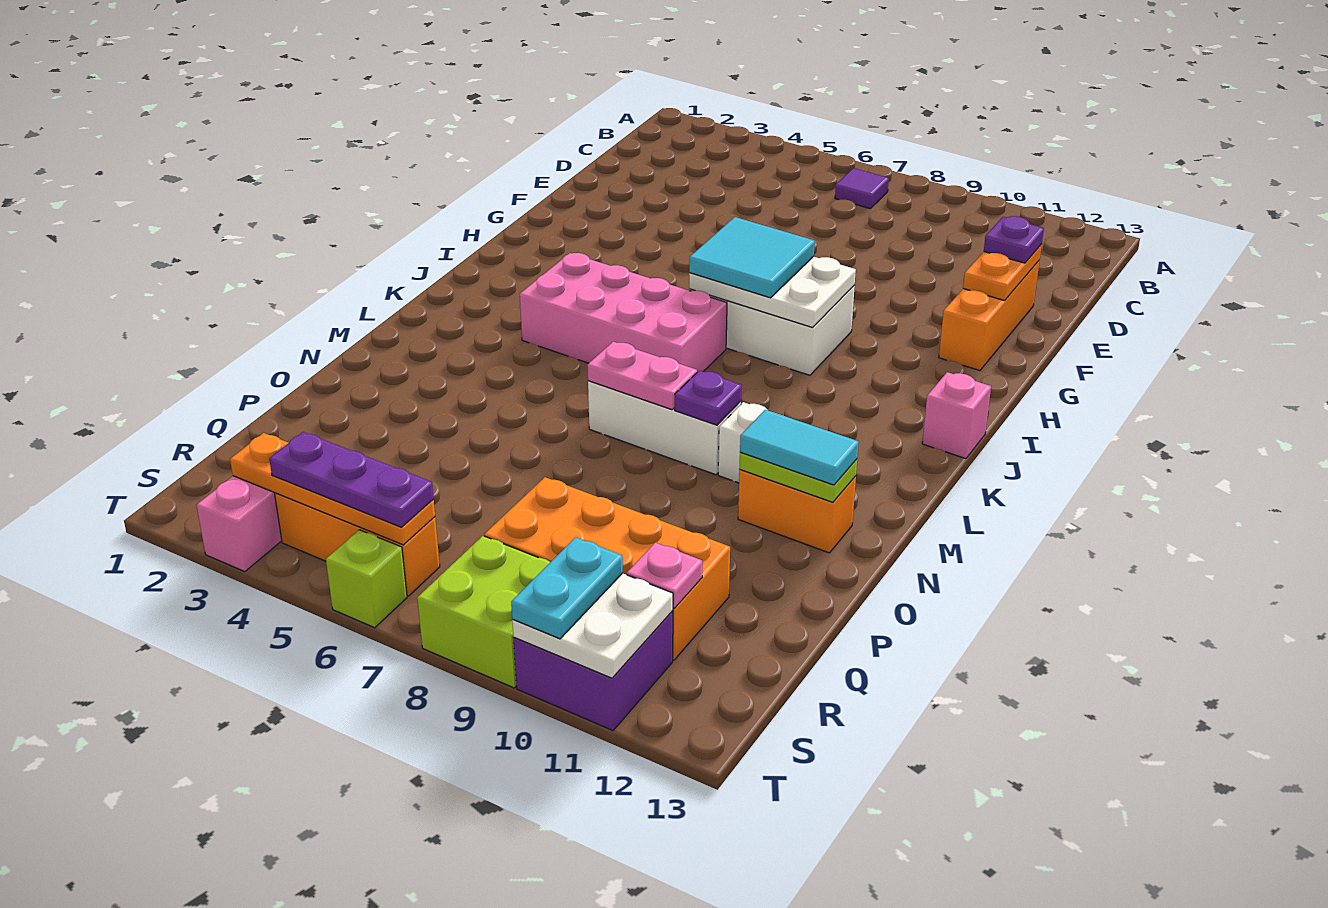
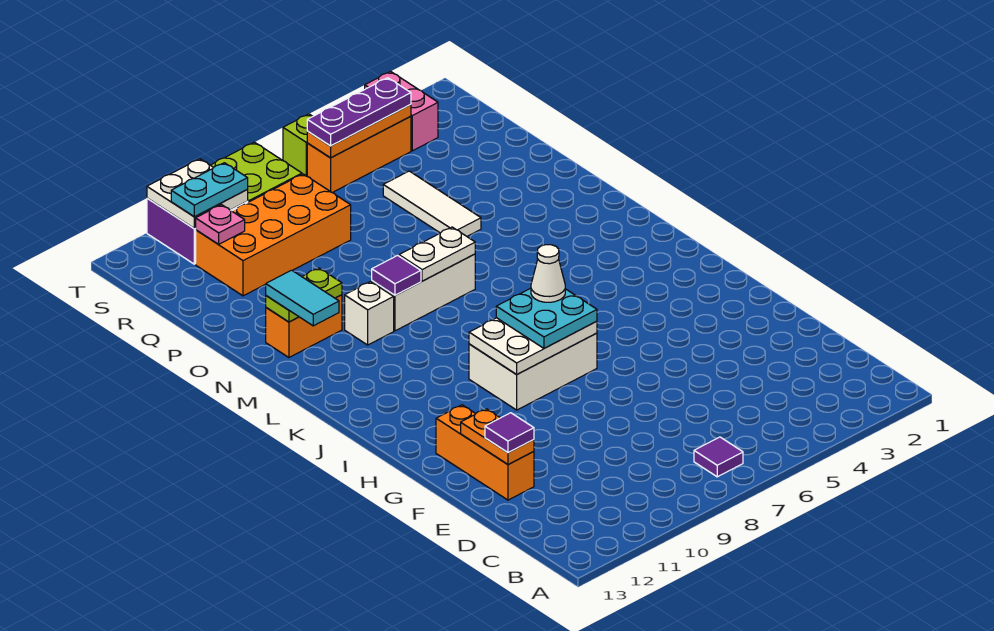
purple plate E12 level 3 -> purple tile E12 level 3
cyan tile H7:I8 level 3 -> cyan plate H7:I8 level 3
none -> white cone I7 level 4
pink brick J4:K7 level 1 -> none
pink brick J13 level 1 -> none
pink plate M7:M8 level 2 -> white plate M7:M8 level 2
purple plate M9 level 2 -> purple tile M9 level 2
cyan tile N11:N12 level 3 -> cyan tile M12:N12 level 3
none -> white tile O5:Q5 level 1
orange plate S3:S6 level 2 -> orange plate S4:S6 level 2
cyan plate S10:T10 level 3 -> cyan plate S10:S11 level 3

